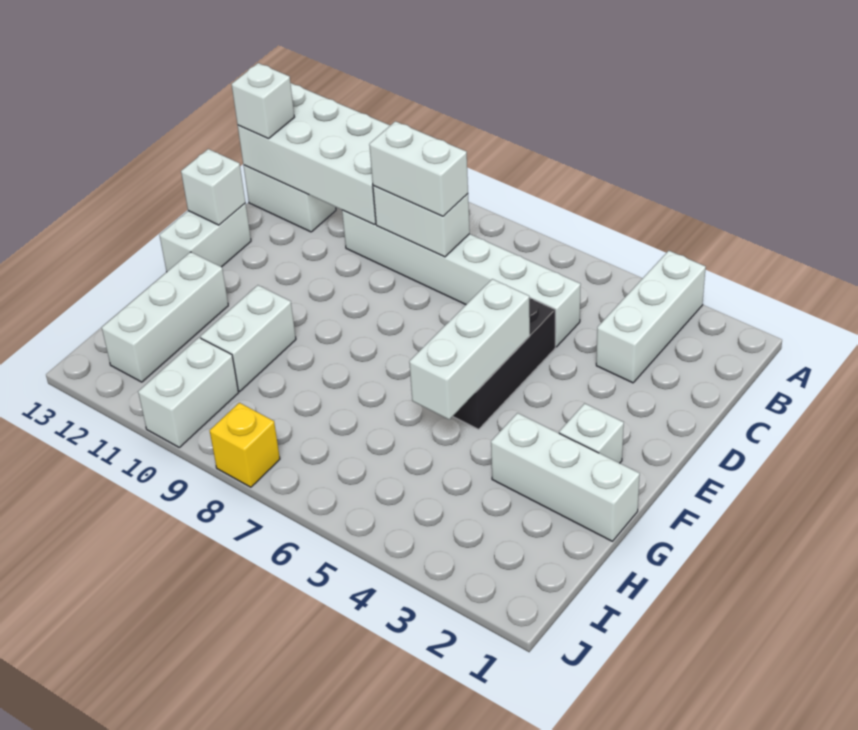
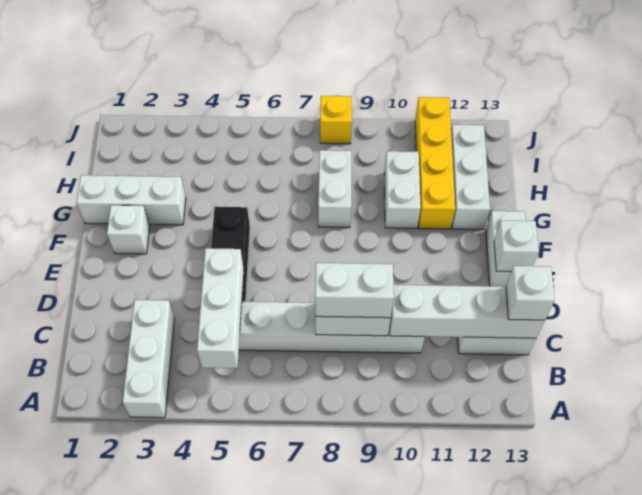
white brick B10:C13 level 2 -> white brick C10:C13 level 2
white brick E5:G5 level 2 -> white brick B5:D5 level 2
none -> yellow brick G11:J11 level 1
white brick I10:J10 level 1 -> white brick G8:H8 level 1

